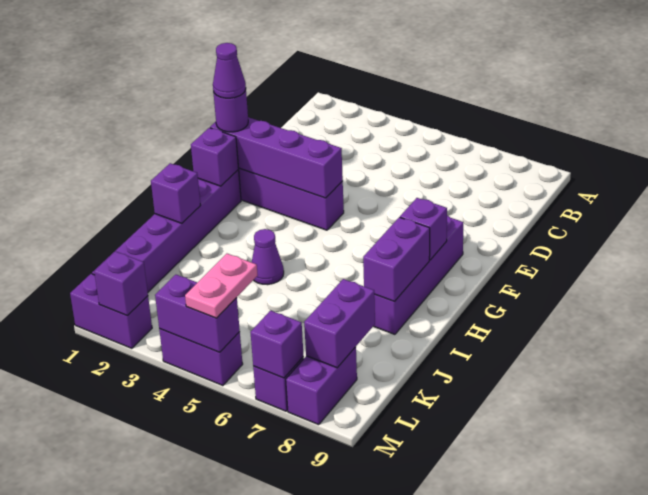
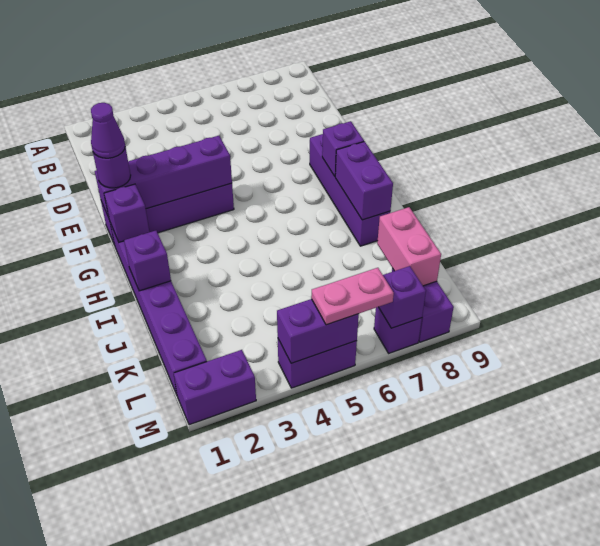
purple cone I4 level 1 -> none
purple brick K8:L8 level 2 -> pink brick K8:L8 level 2
pink plate L5:M5 level 3 -> pink plate M5:M6 level 3
purple brick M2 level 2 -> none

